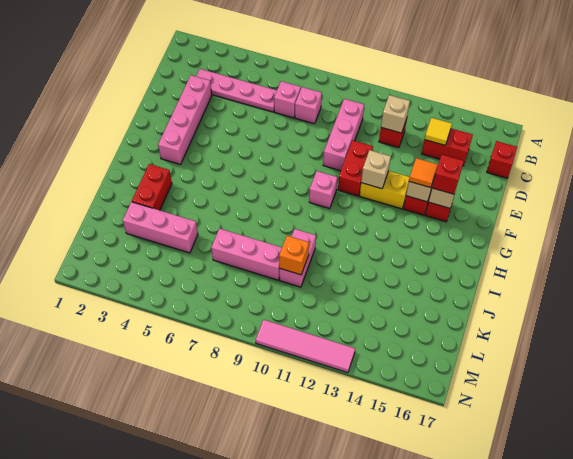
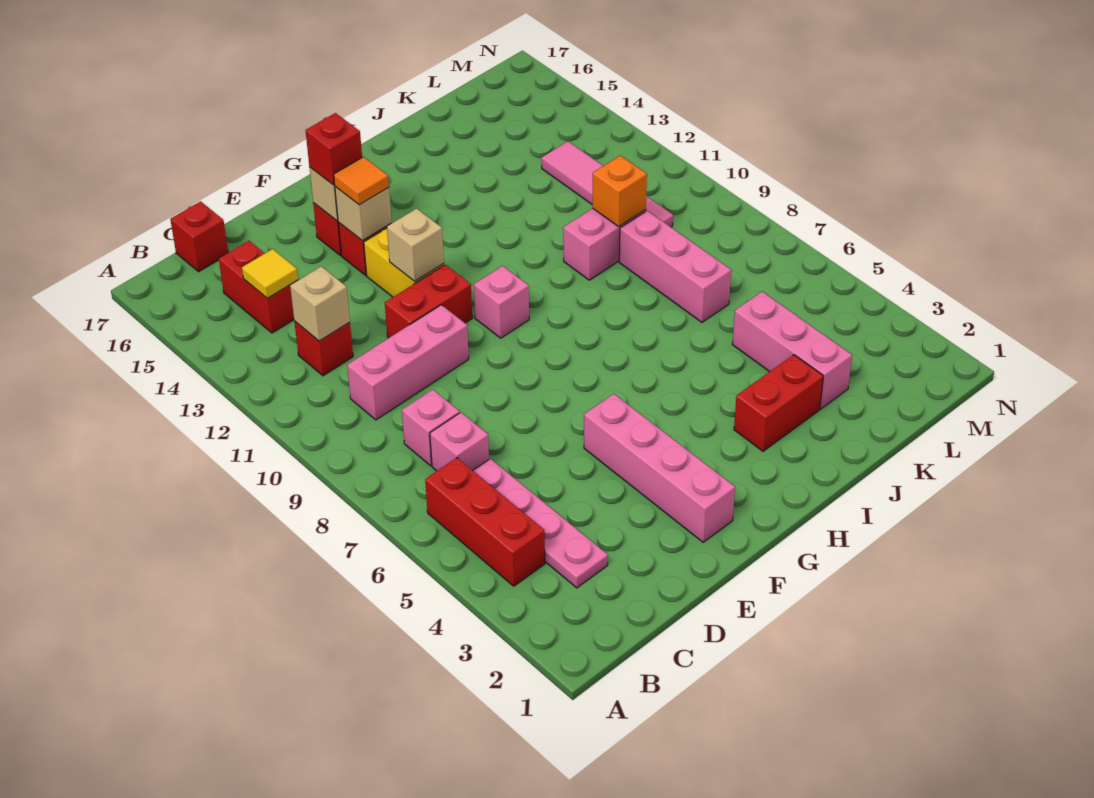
none -> red brick B4:B6 level 1
pink brick D3:G3 level 1 -> pink brick F2:F5 level 1
pink tile N10:N13 level 1 -> pink tile L10:L13 level 1

